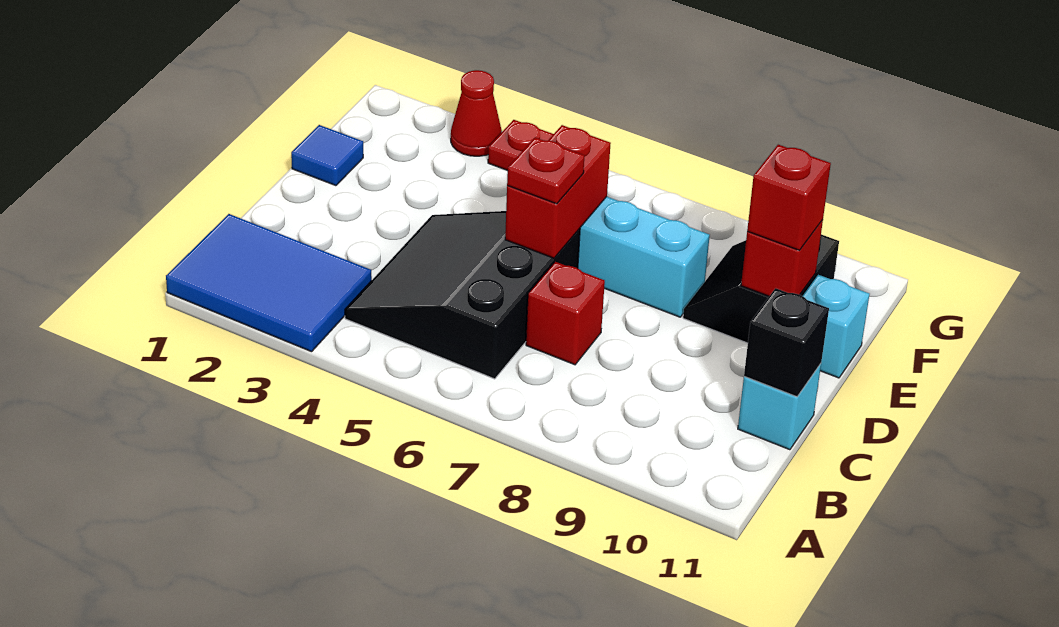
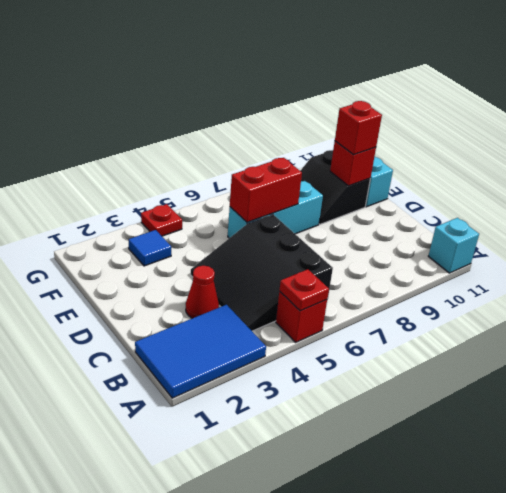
red brick C7 level 1 -> red brick A5 level 1
cyan brick C11 level 1 -> cyan brick A11 level 1
black brick C11 level 2 -> none
red brick D6:E6 level 2 -> red brick E6:E7 level 2
red plate D6 level 3 -> red plate A5 level 2
blue tile E1 level 1 -> blue tile F3 level 1
red cone G3 level 1 -> red cone C3 level 1

